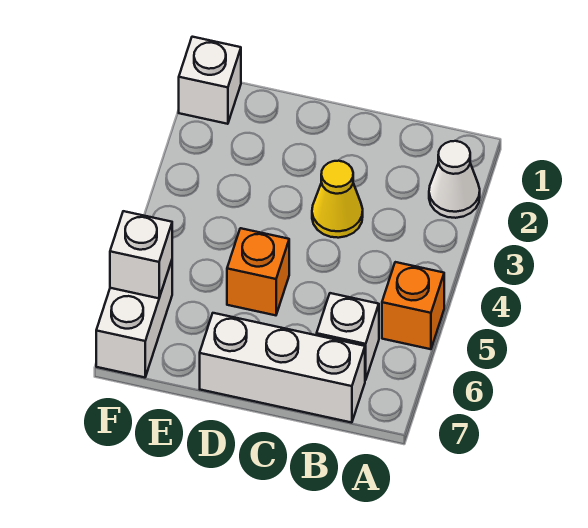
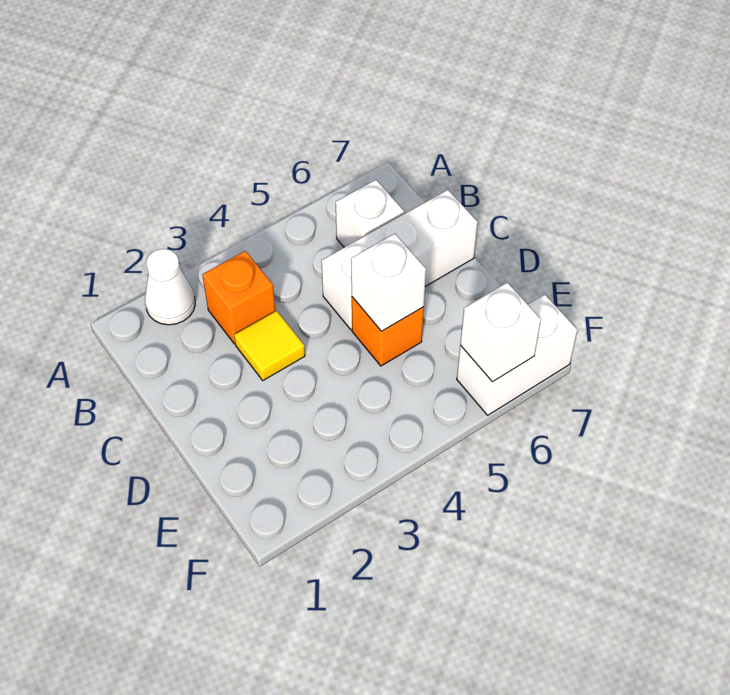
orange brick A5 level 1 -> orange brick B3 level 1
white brick B7:D7 level 1 -> white brick C5:C7 level 1
yellow cone C3 level 1 -> yellow tile C3 level 1
white brick F1 level 1 -> white brick D5 level 2

